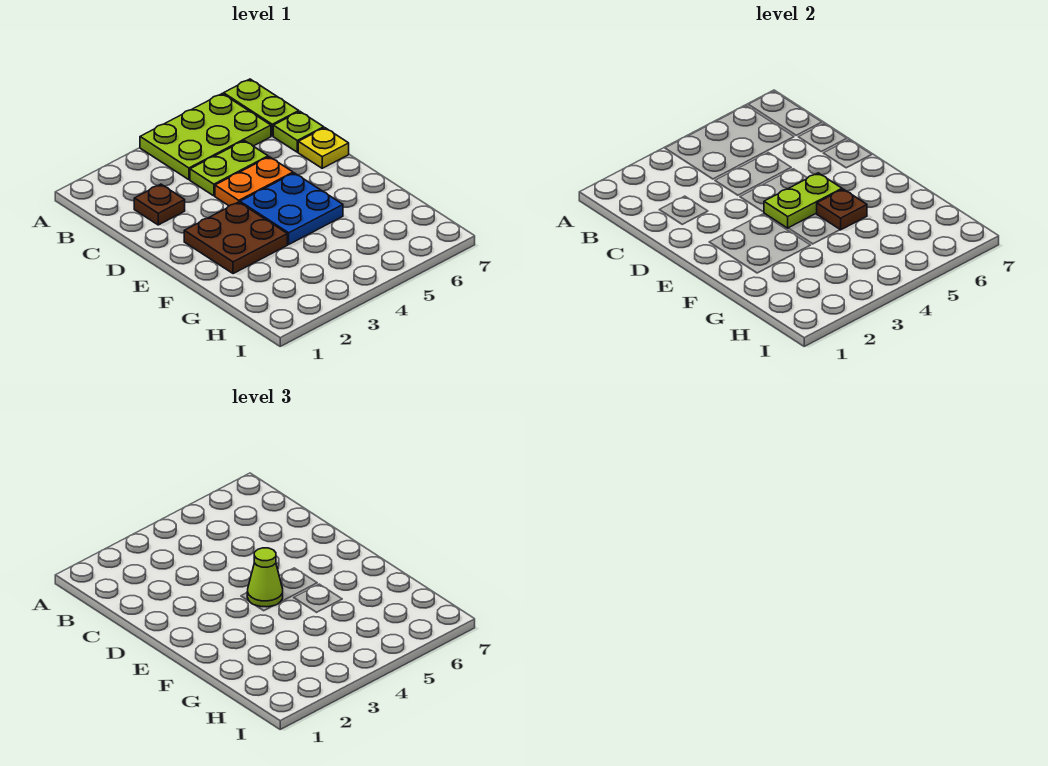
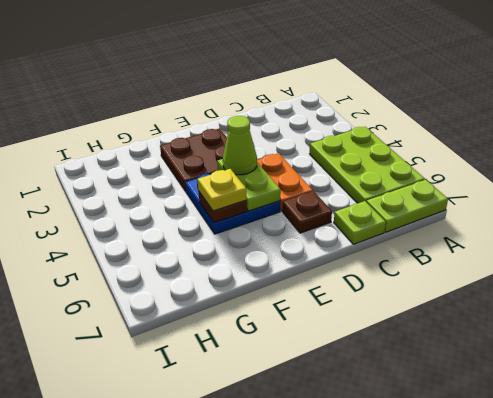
brown plate C2 level 1 -> brown plate D6 level 1
lime plate C4:C5 level 1 -> none
yellow plate D7 level 1 -> yellow plate F5 level 3

